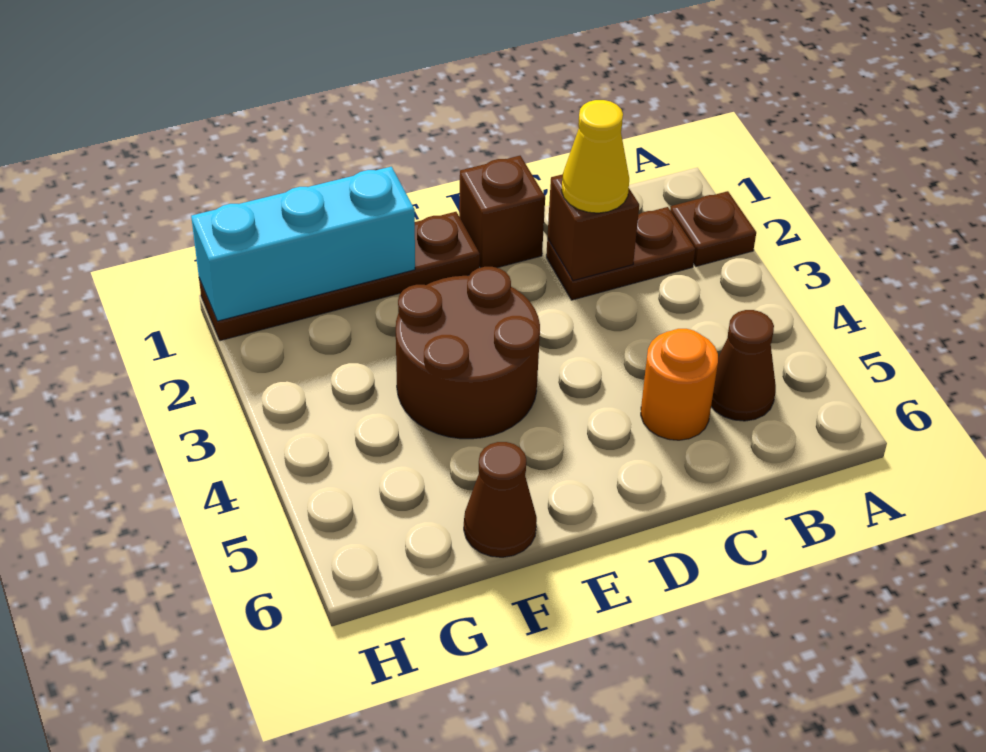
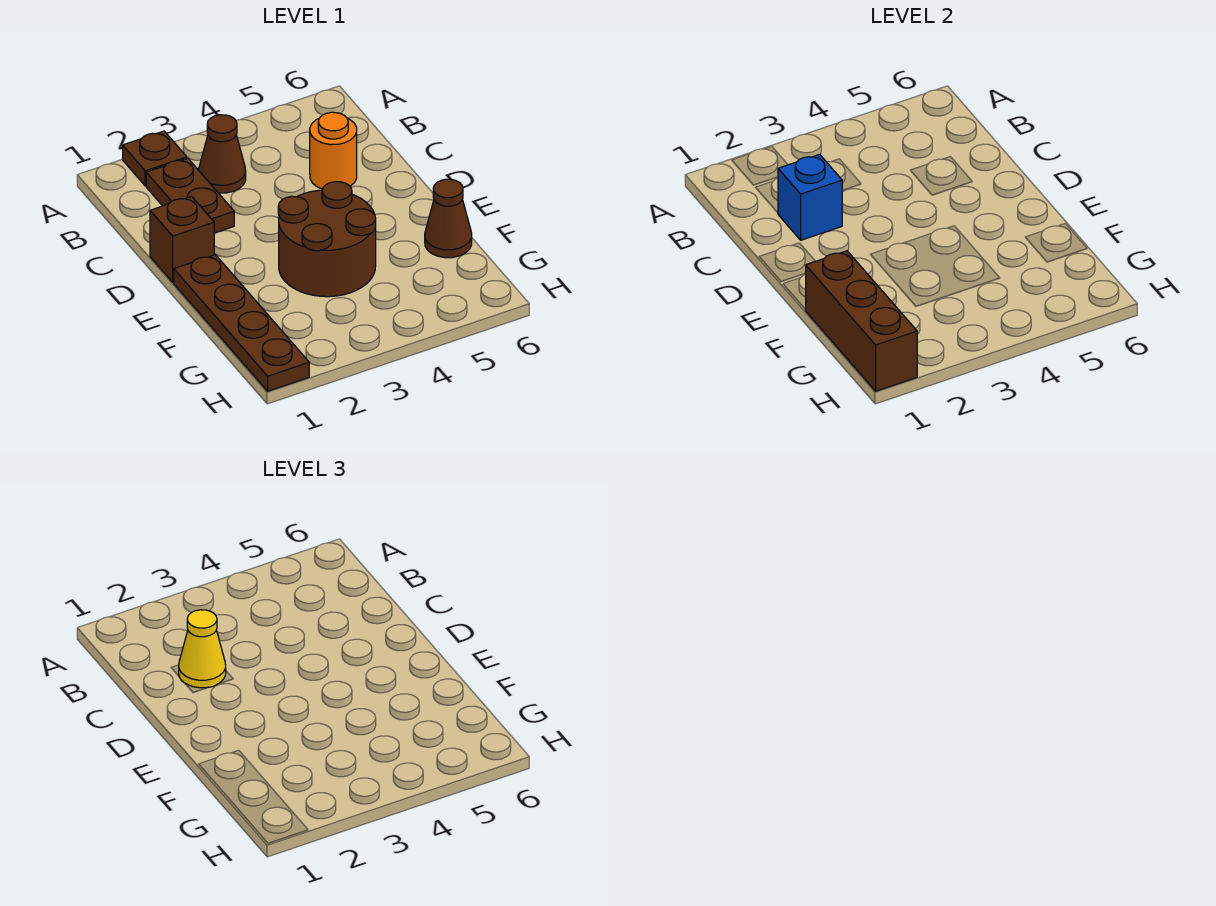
brown cone B5 level 1 -> brown cone B3 level 1
brown brick C2 level 2 -> blue brick C2 level 2
cyan brick F1:H1 level 2 -> brown brick F1:H1 level 2

